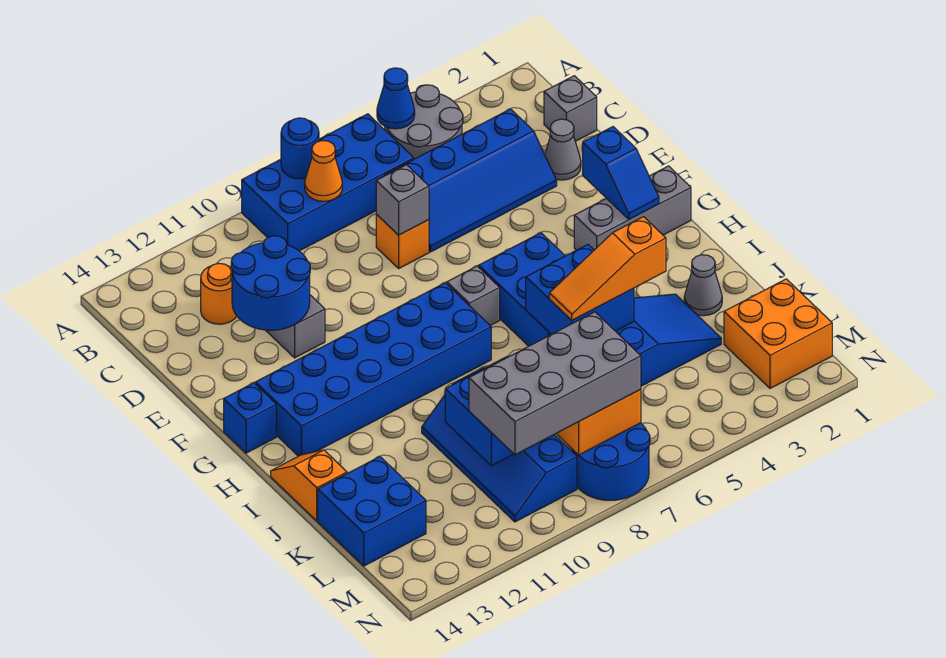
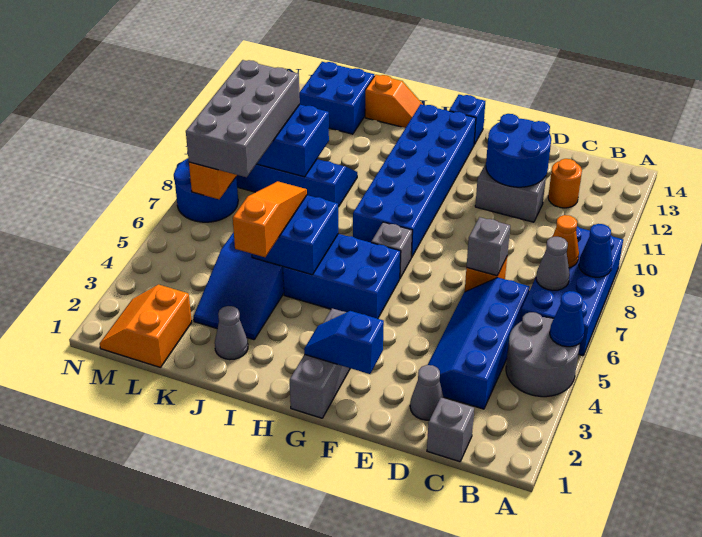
blue round brick A8 level 2 -> blue cone A8 level 2
none -> grey cone B7 level 2
orange brick L1:M2 level 1 -> orange slope L1:M2 level 1 top L

